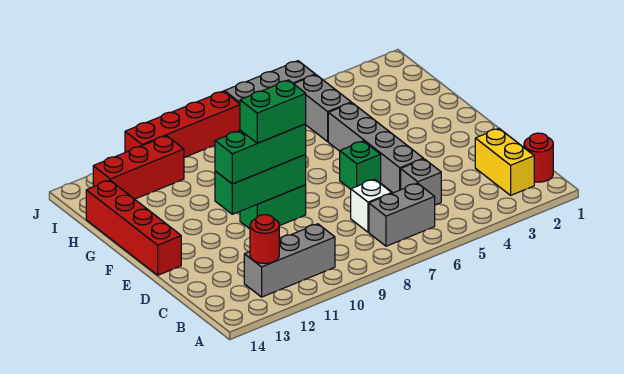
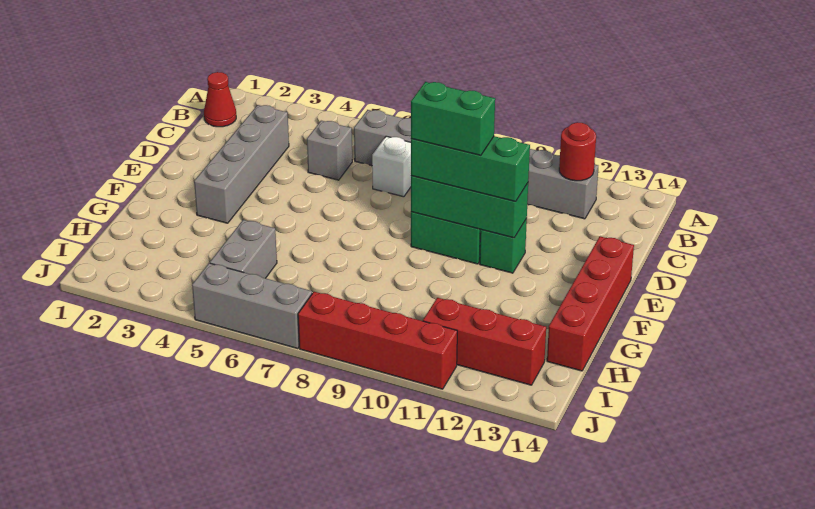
red round brick B1 level 1 -> red cone B1 level 1
yellow brick B2:C2 level 1 -> none
grey brick D5:G5 level 1 -> grey brick C3:F3 level 1
green brick E6 level 1 -> green brick E11 level 1

